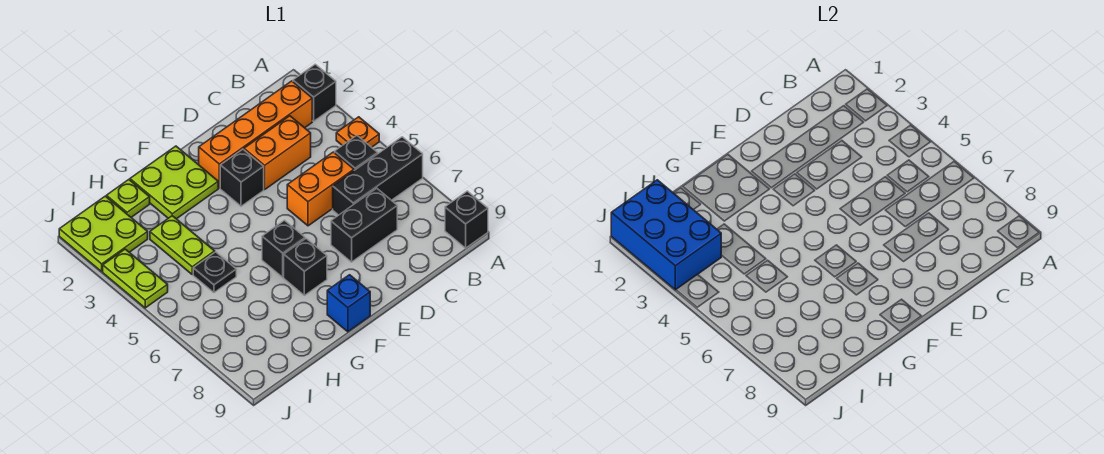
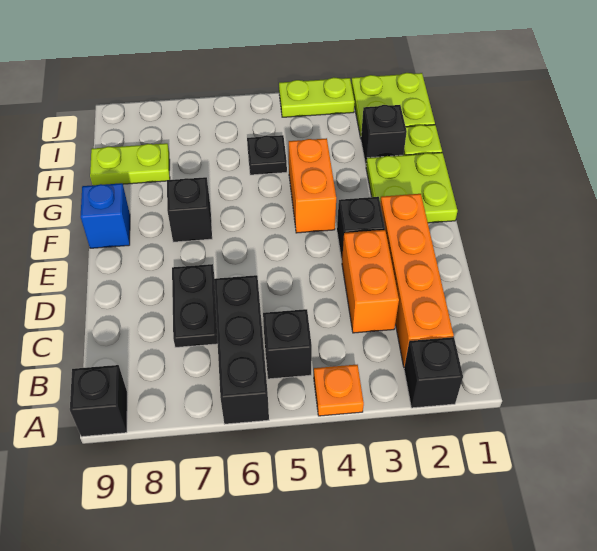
orange brick C5:D5 level 1 -> orange brick F4:G4 level 1
black brick C7:D7 level 1 -> black plate C7:D7 level 1
black brick F6 level 1 -> black brick H2 level 1
lime plate H3:H4 level 1 -> lime plate H8:H9 level 1
blue brick I1:J3 level 2 -> none

